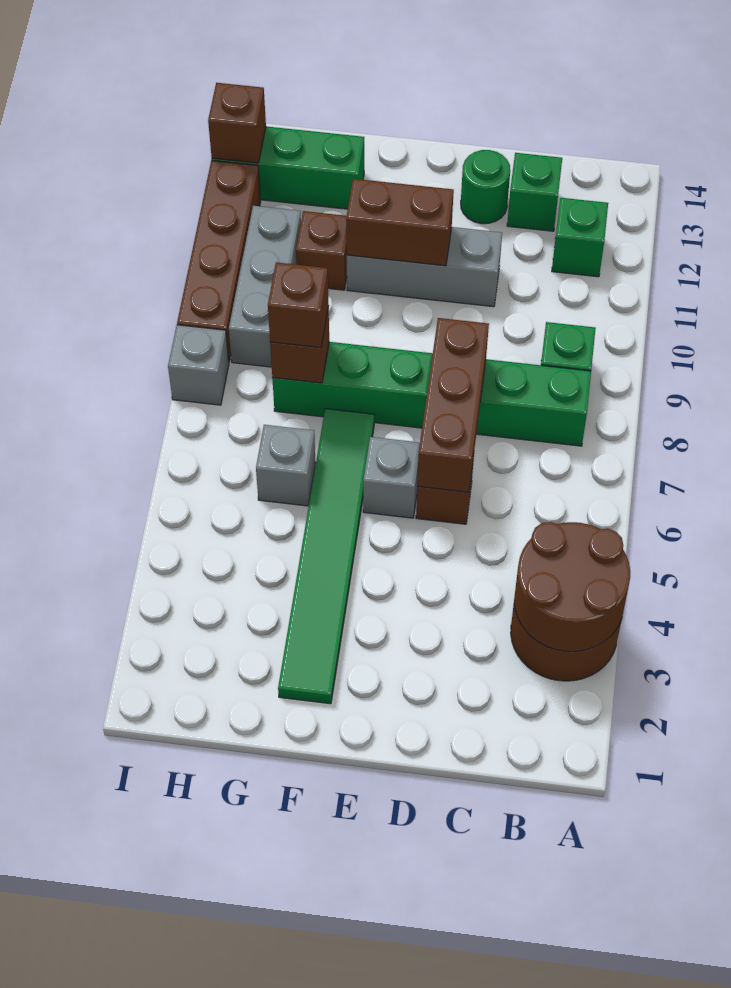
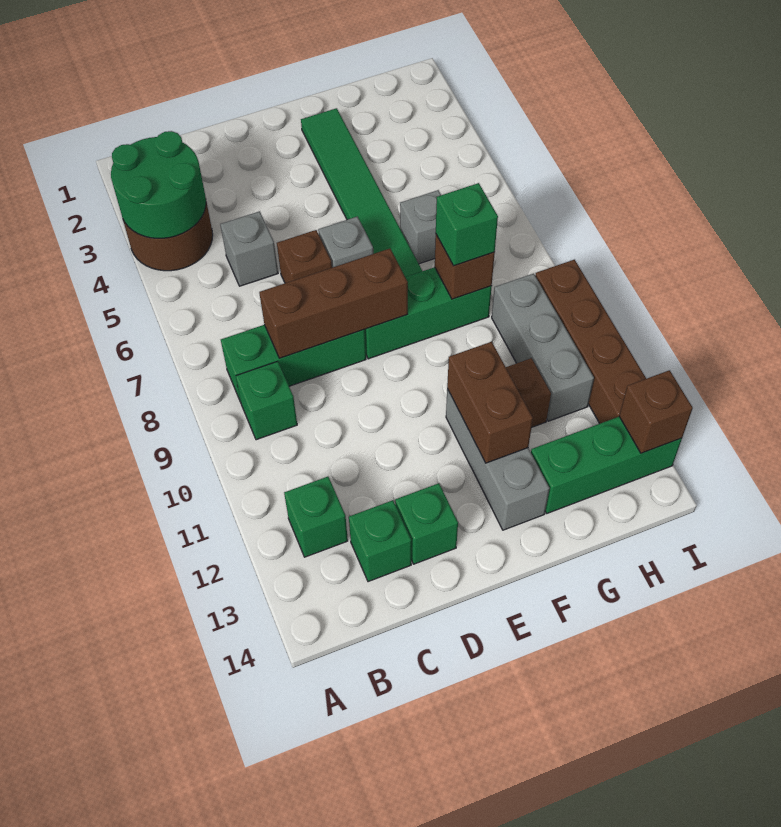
brown round brick A3:B4 level 2 -> green round brick A3:B4 level 2
brown brick D6:D8 level 2 -> brown brick C8:E8 level 2
grey brick D11:F11 level 1 -> grey brick F11:F13 level 1
green round brick D13 level 1 -> green brick D13 level 1
brown brick E11:F11 level 2 -> brown brick F11:F12 level 2
brown brick G8 level 3 -> green brick G8 level 3
grey brick I8 level 1 -> grey brick C5 level 1

